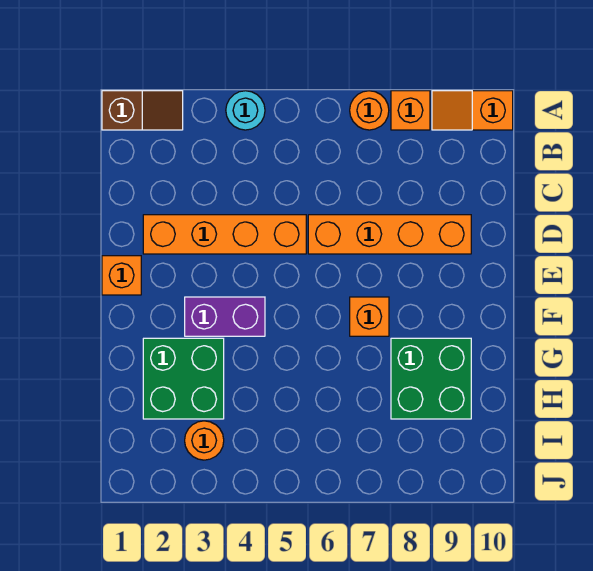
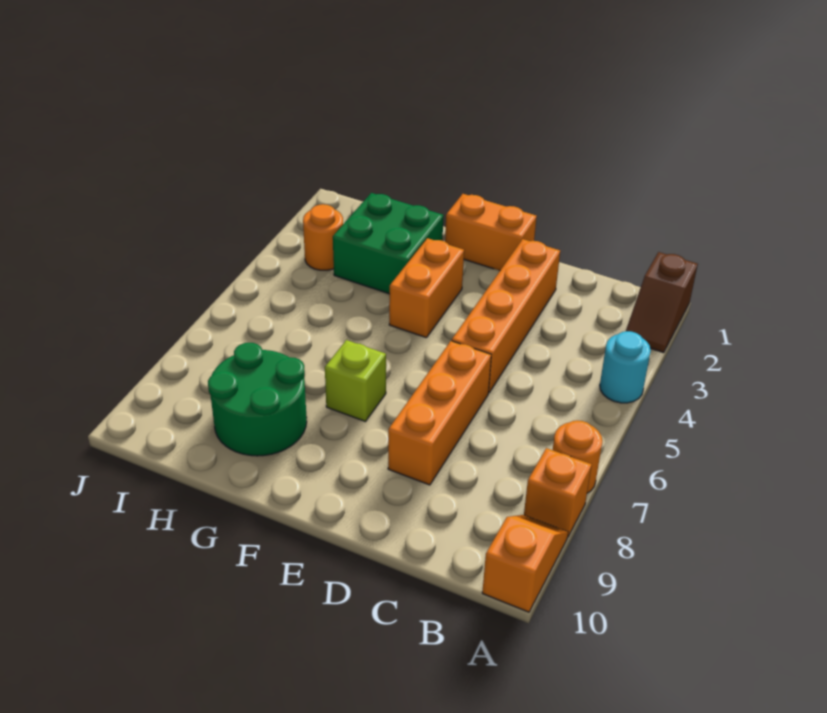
orange brick D6:D9 level 1 -> orange brick D6:D8 level 1
orange brick E1 level 1 -> orange brick E1:F1 level 1
purple brick F3:F4 level 1 -> orange brick F3:F4 level 1
orange brick F7 level 1 -> lime brick F7 level 1
green brick G8:H9 level 1 -> green round brick G8:H9 level 1

